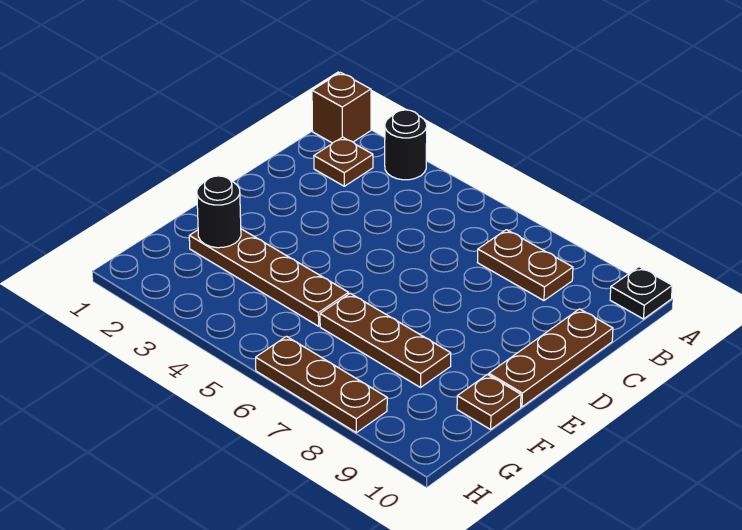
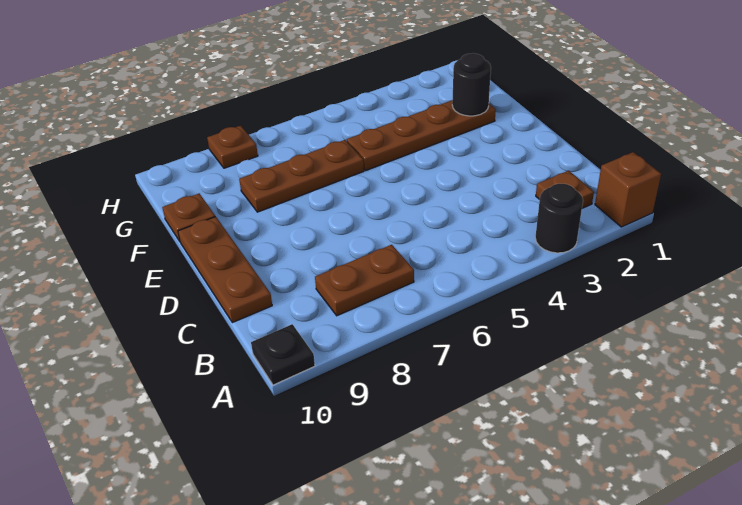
brown plate H6:H8 level 1 -> brown plate H8 level 1

